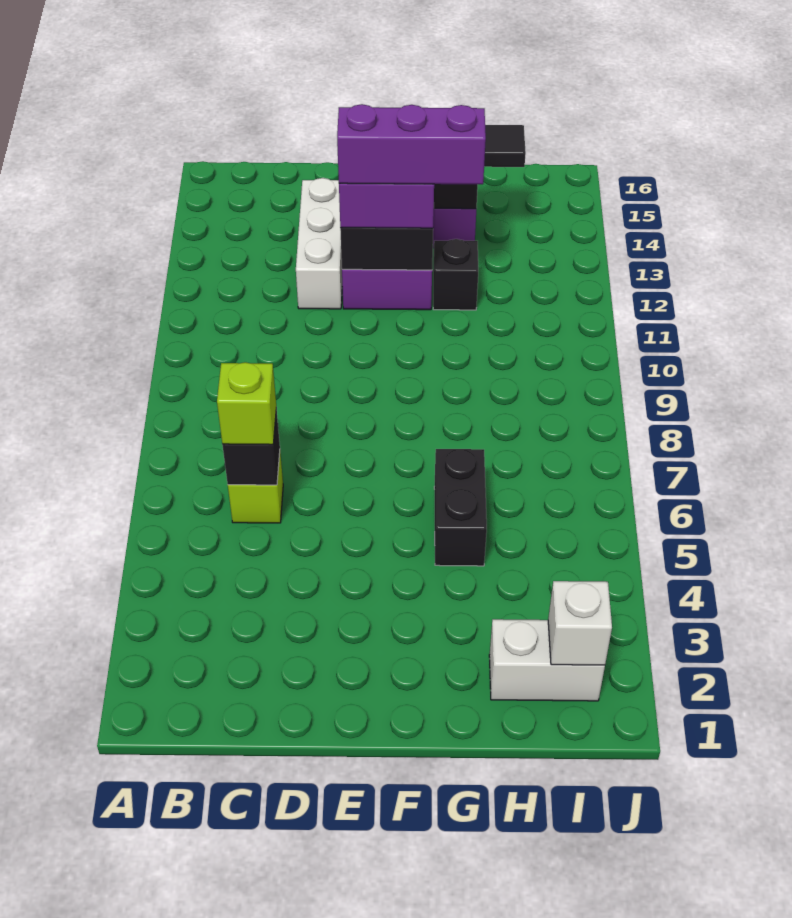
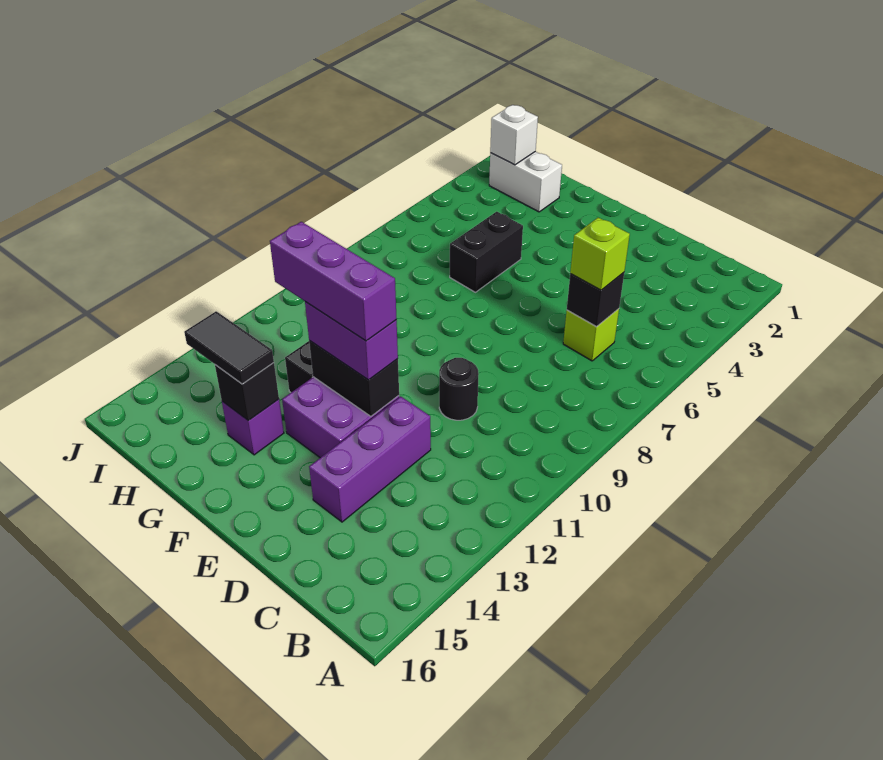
none -> black round brick D10 level 1
white brick D12:D14 level 1 -> purple brick D12:D14 level 1

